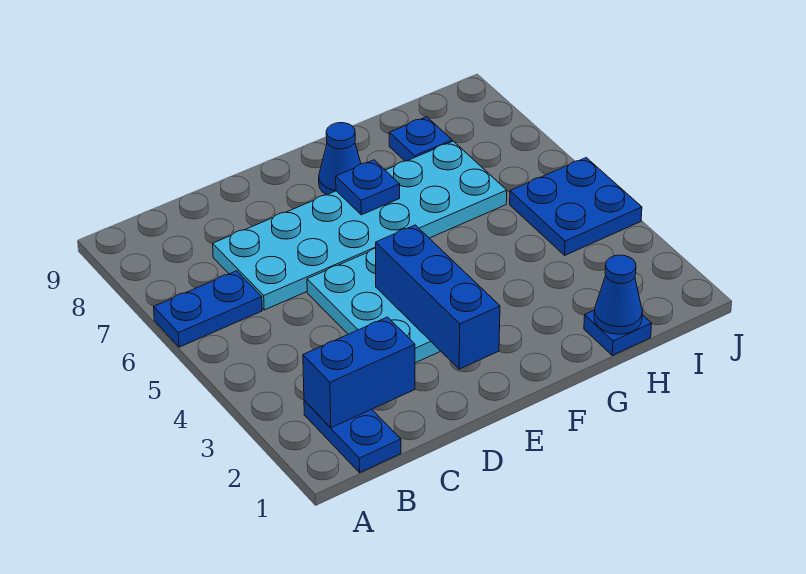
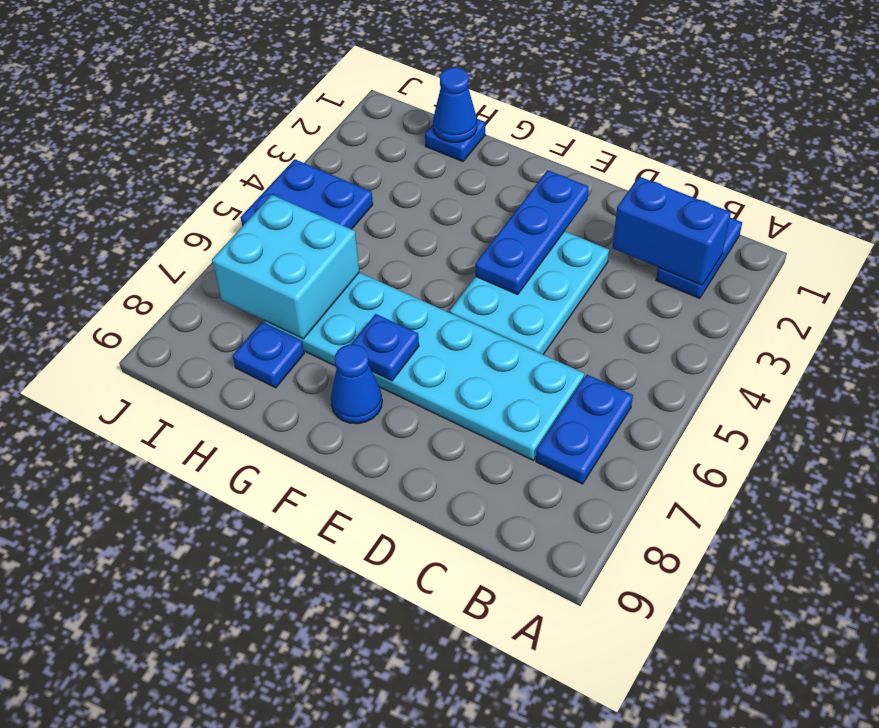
blue plate A6:B6 level 1 -> blue plate B6:B7 level 1
blue brick E2:E4 level 2 -> blue plate E2:E4 level 2
none -> cyan brick H6:I7 level 2

